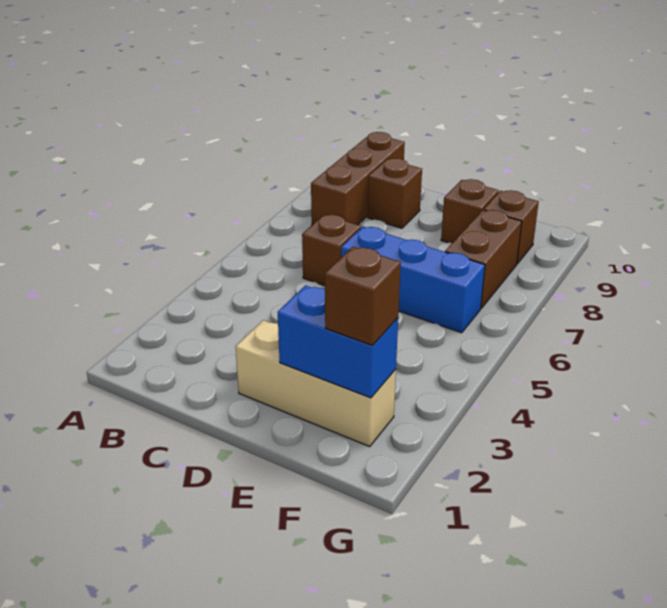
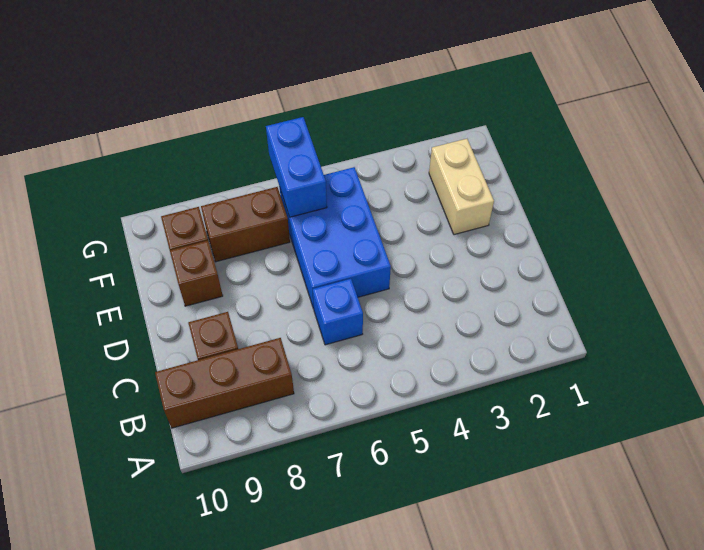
brown brick C6 level 1 -> blue brick C6 level 1
tan brick D2:F2 level 1 -> tan brick E2:F2 level 1
blue brick D6:F6 level 1 -> blue brick D5:F6 level 1
blue brick E2:F2 level 2 -> blue brick F6:G6 level 2
brown brick F2 level 3 -> none

